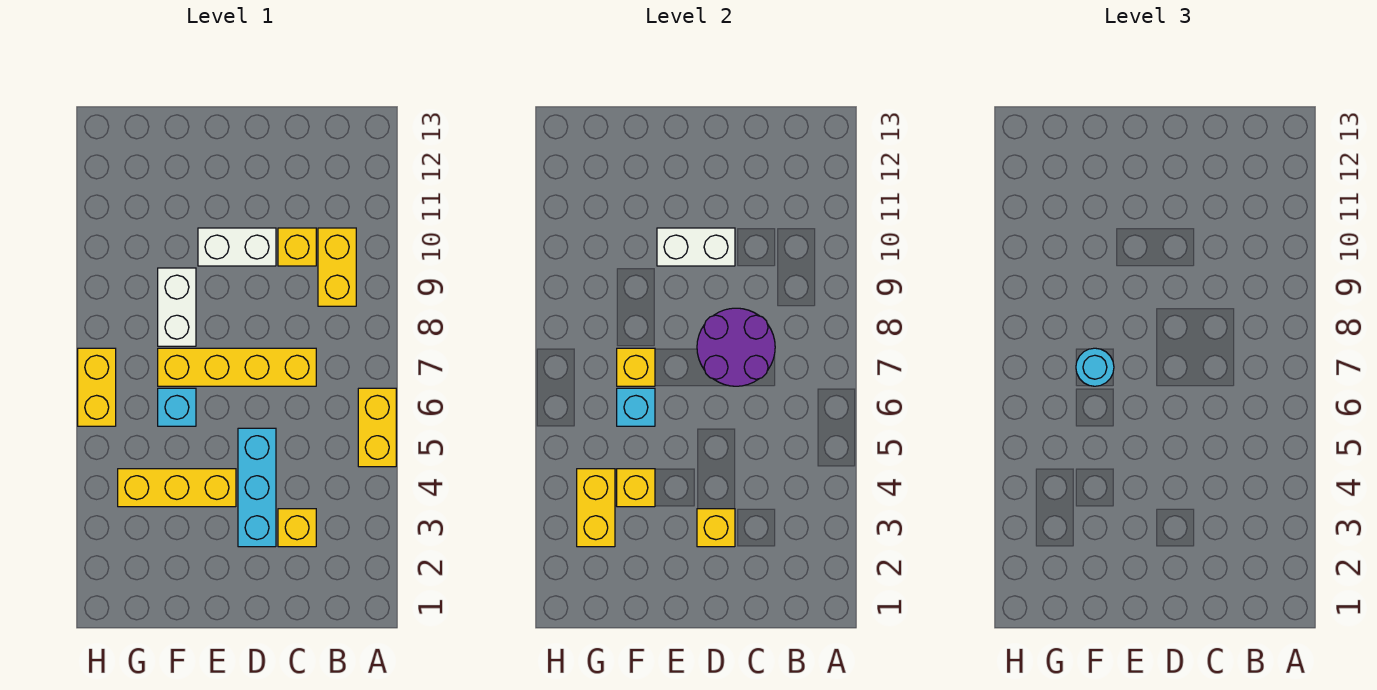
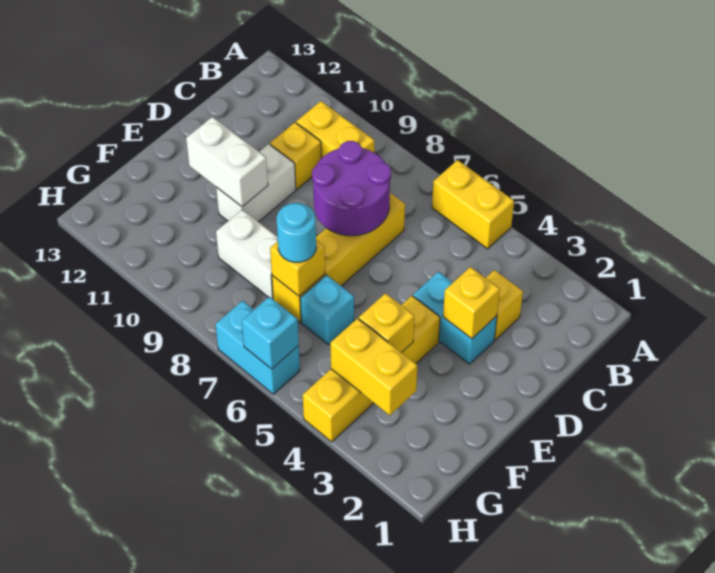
cyan brick D3:D5 level 1 -> cyan brick D3:D4 level 1
white brick D10:E10 level 2 -> white brick E10:E11 level 2
yellow brick E4:G4 level 1 -> yellow brick E4:H4 level 1
cyan brick F6 level 2 -> cyan brick H6 level 2
yellow brick H6:H7 level 1 -> cyan brick H6:H7 level 1

